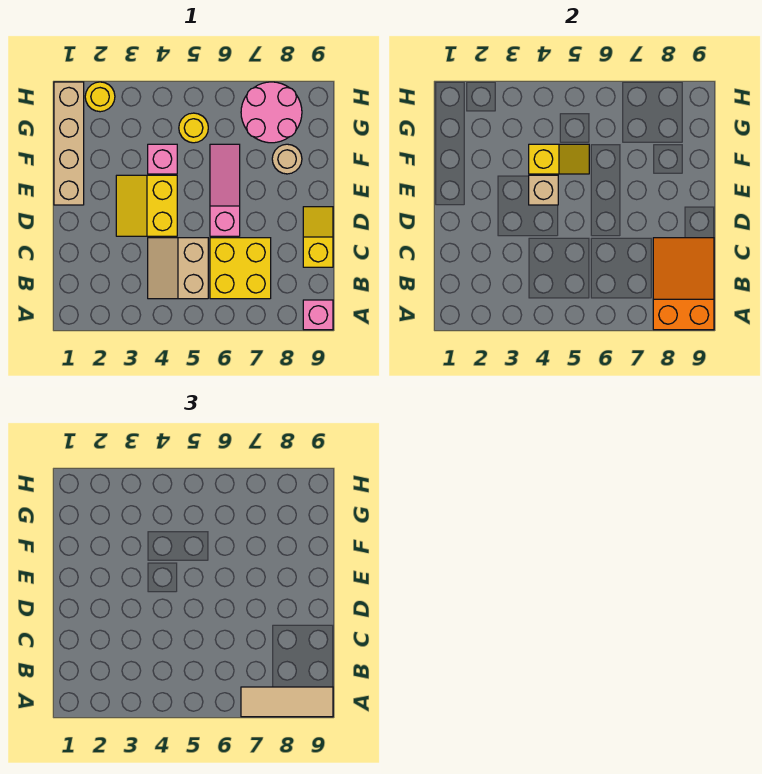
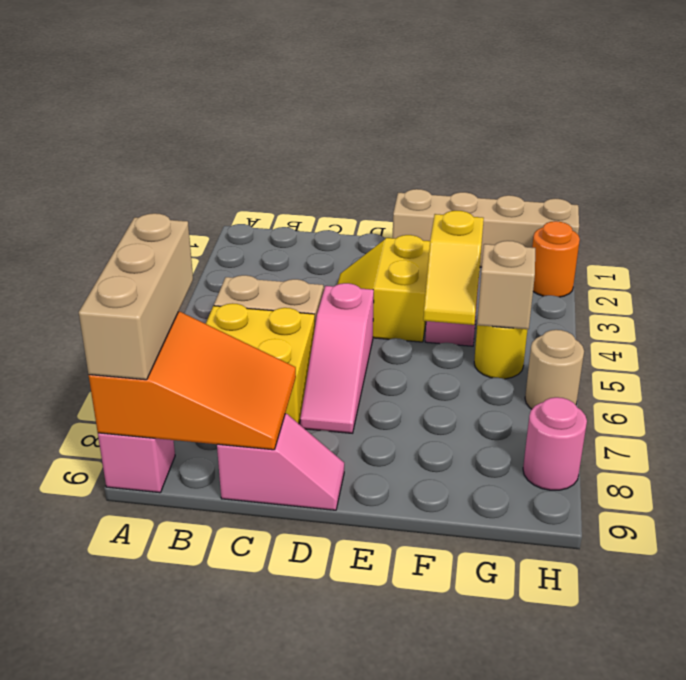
tan tile A7:A9 level 3 -> tan brick A7:A9 level 3
yellow slope C9:D9 level 1 top C -> pink slope C9:D9 level 1 top C
yellow slope D3:E4 level 1 top 4 -> yellow slope D3:E4 level 1 top E
pink slope D6:F6 level 1 top D -> pink slope D5:D7 level 1 top 5
tan brick E4 level 2 -> tan brick G5 level 2
tan round brick F8 level 1 -> tan round brick H6 level 1
pink round brick G7:H8 level 1 -> pink round brick H8 level 1
yellow round brick H2 level 1 -> orange round brick H2 level 1

